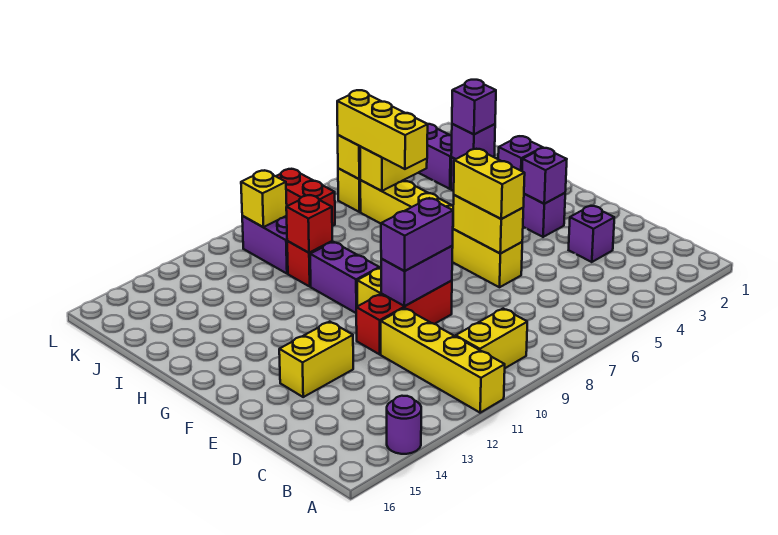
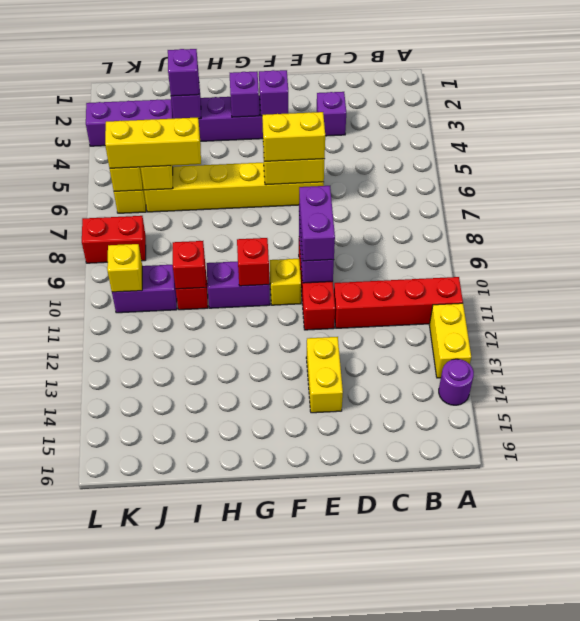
yellow brick A11:D11 level 1 -> red brick A11:D11 level 1
yellow brick B9:B10 level 1 -> yellow brick A12:A13 level 1
none -> red brick G10 level 2

